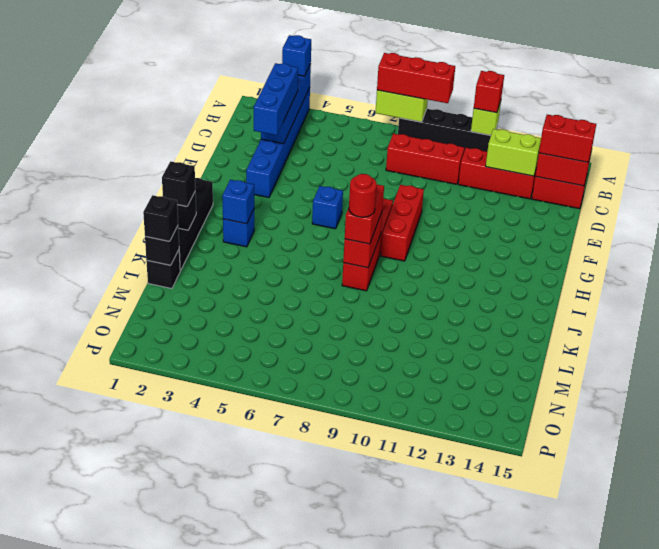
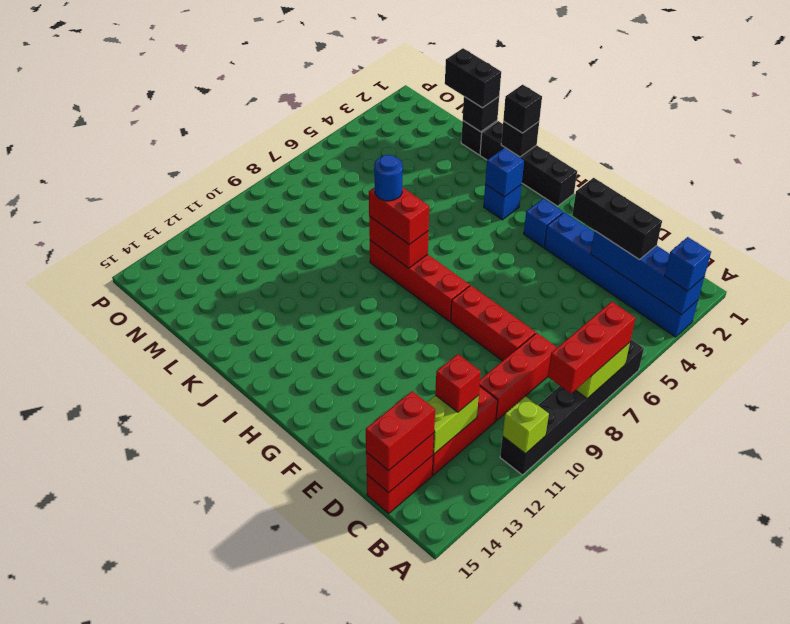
black brick A8:A11 level 1 -> black brick A6:A11 level 1
red brick A11 level 3 -> red brick C12 level 3
blue brick C3:E3 level 3 -> black brick C3:E3 level 3
red brick F9:H9 level 1 -> red brick D8:F8 level 1
blue brick G6 level 1 -> blue brick G3 level 1
red round brick J8 level 4 -> blue round brick J8 level 4
black brick L1 level 3 -> black brick L1:M1 level 3

